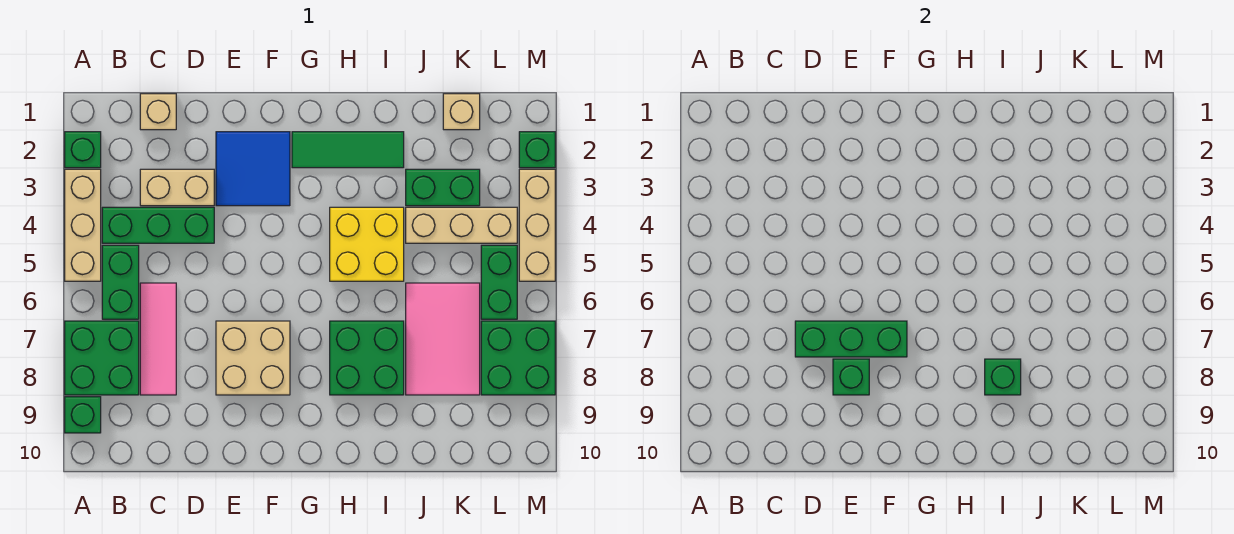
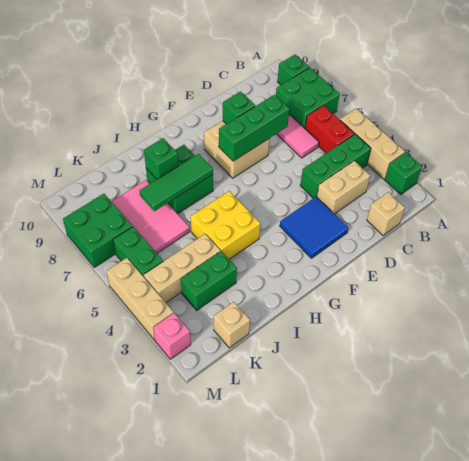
green brick B5:B6 level 1 -> red brick B5:B6 level 1
green tile G2:I2 level 1 -> green tile H7:J7 level 2
green brick M2 level 1 -> pink brick M2 level 1

